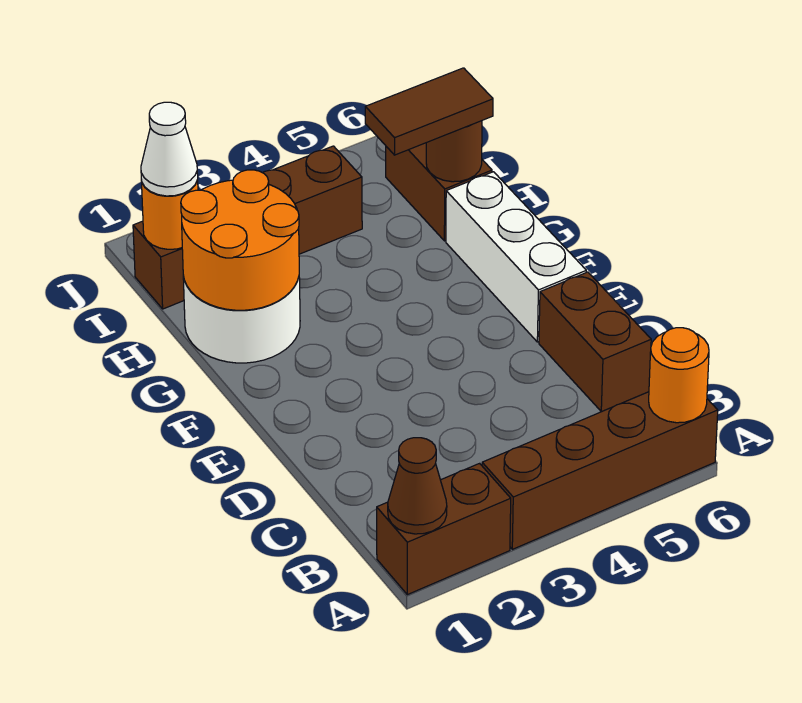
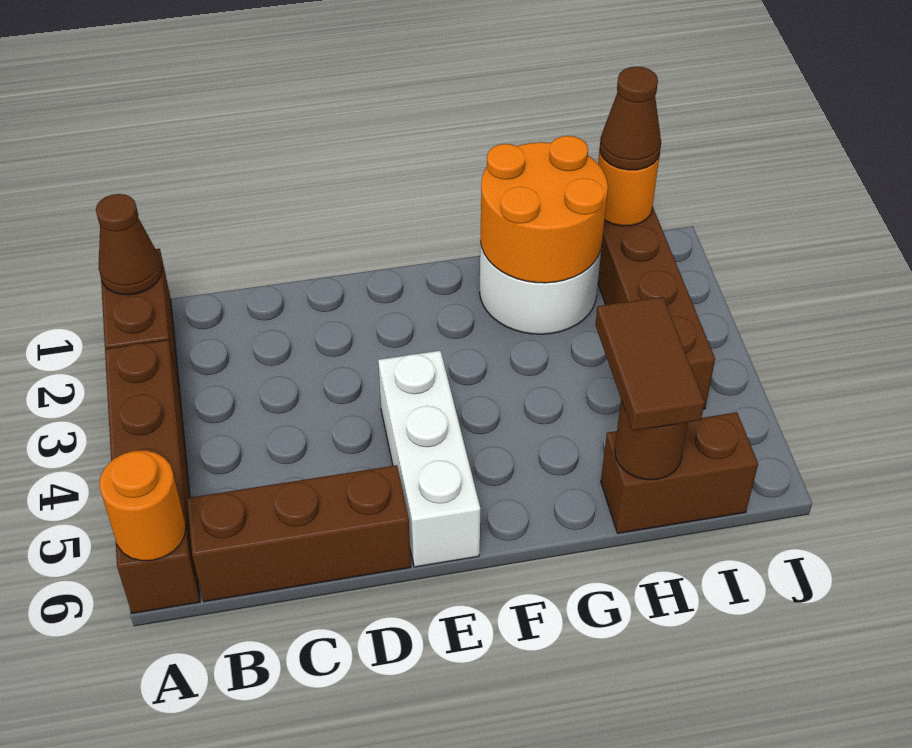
brown brick C6:D6 level 1 -> brown brick B6:D6 level 1
white brick E6:G6 level 1 -> white brick E4:E6 level 1
white cone I1 level 3 -> brown cone I1 level 3

